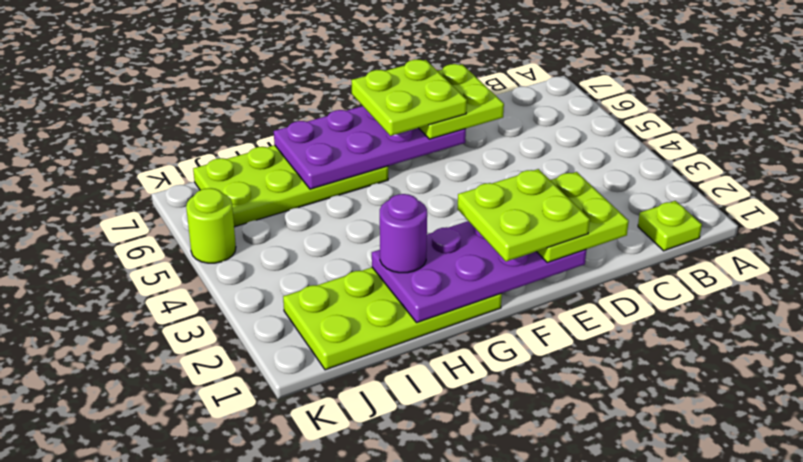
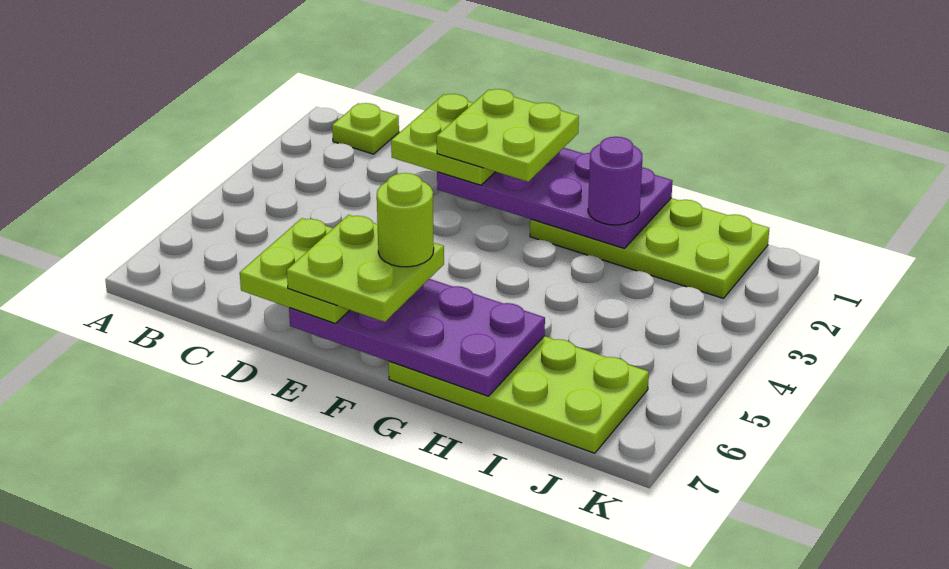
lime round brick K5 level 1 -> lime round brick F6 level 5

